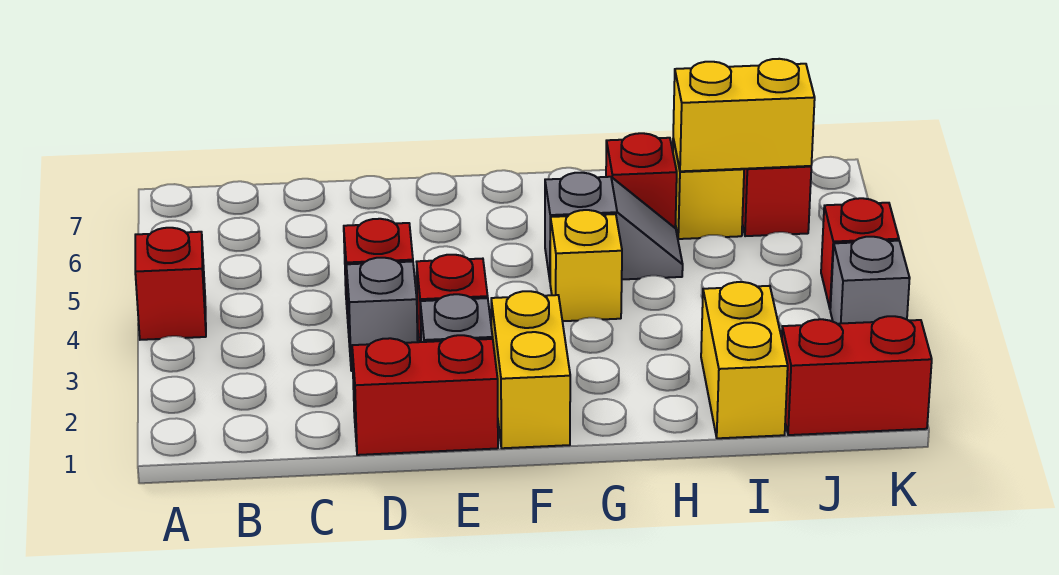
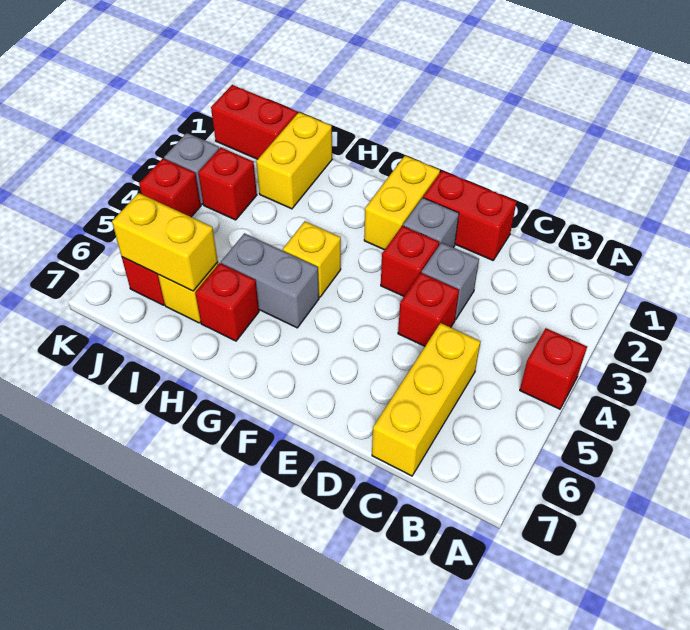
none -> yellow brick C5:C7 level 1
grey slope G5:H5 level 1 top G -> grey brick G5:H5 level 1
none -> red brick J3 level 1

